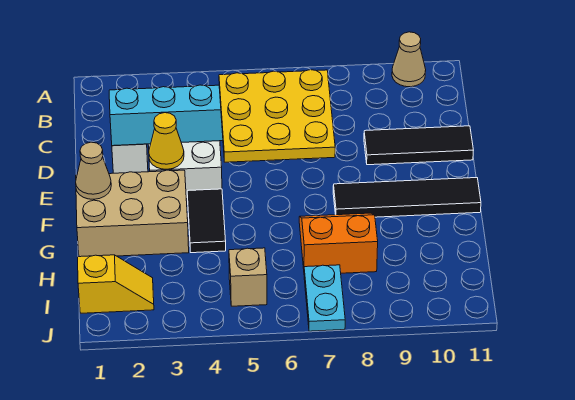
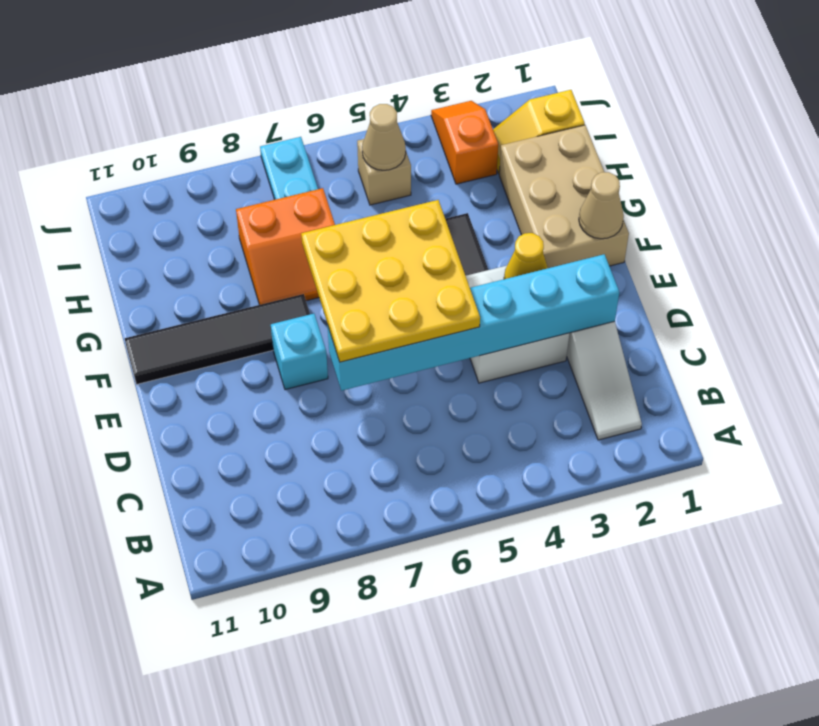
tan cone A10 level 1 -> tan cone I5 level 2
black tile D9:D11 level 1 -> none
none -> cyan brick E8 level 1
tan brick F1:G3 level 1 -> tan brick F1:H2 level 1
none -> orange slope I3:J3 level 1 top I

